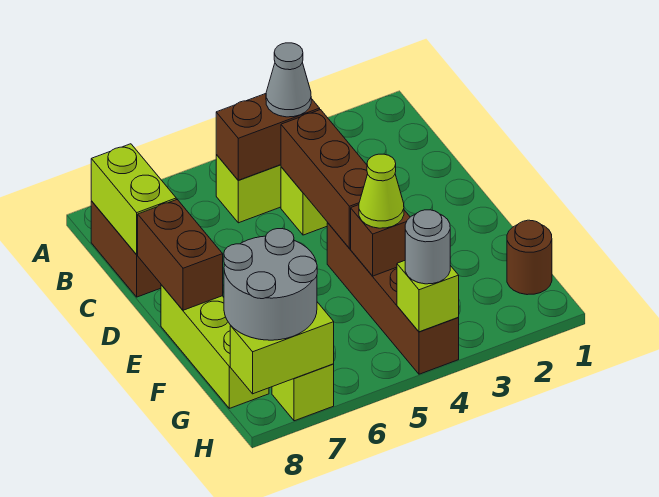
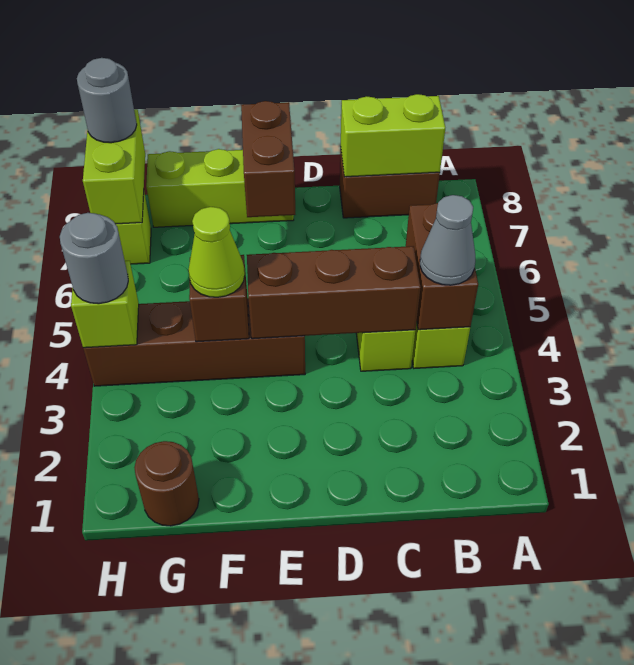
brown brick D8:E8 level 2 -> brown brick E7:E8 level 2
grey round brick G7:H8 level 3 -> grey round brick H8 level 3

